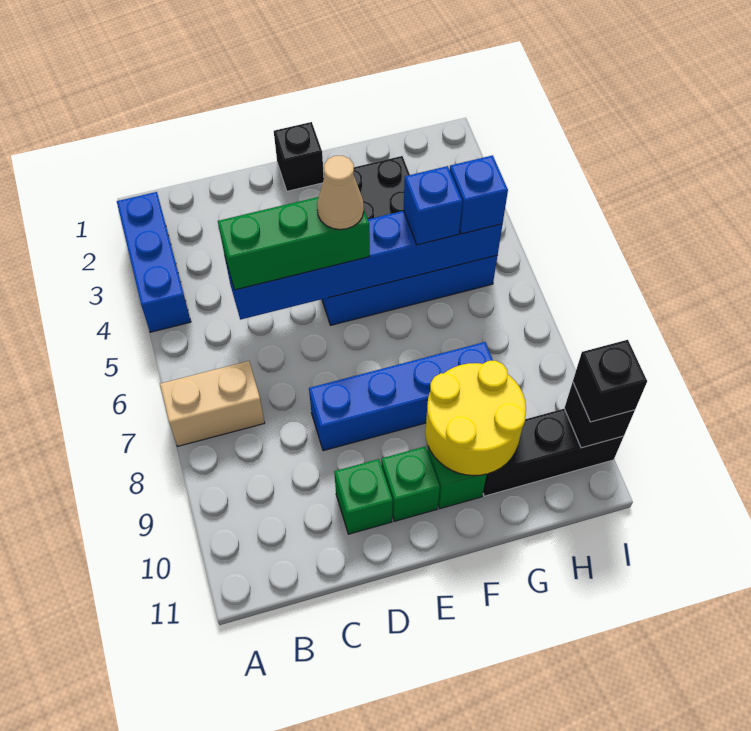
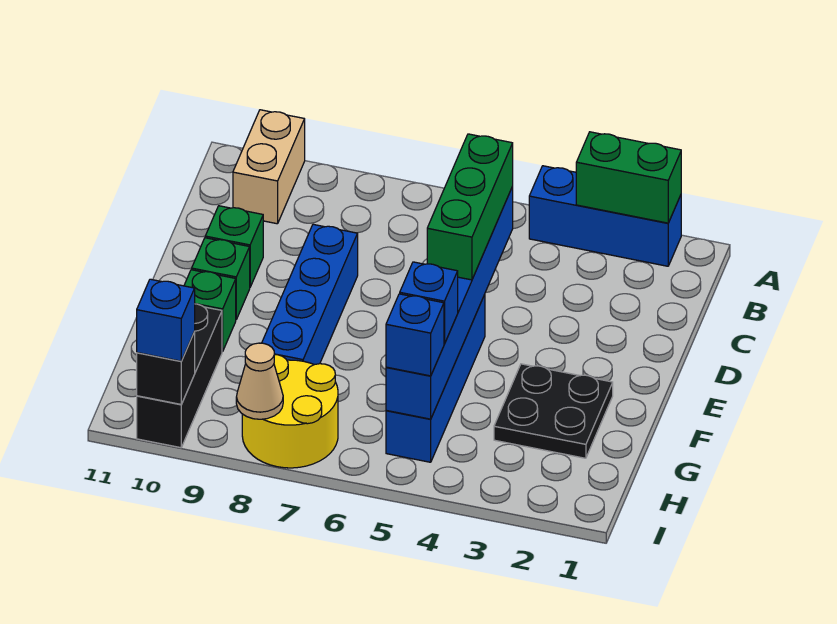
none -> green brick A2:A3 level 2
tan brick A7:B7 level 1 -> tan brick A10:B10 level 1
black brick E1 level 1 -> none
tan cone E5 level 4 -> tan cone I8 level 2
yellow round brick F9:G10 level 2 -> yellow round brick H7:I8 level 1
black brick I10 level 3 -> blue brick I10 level 3

